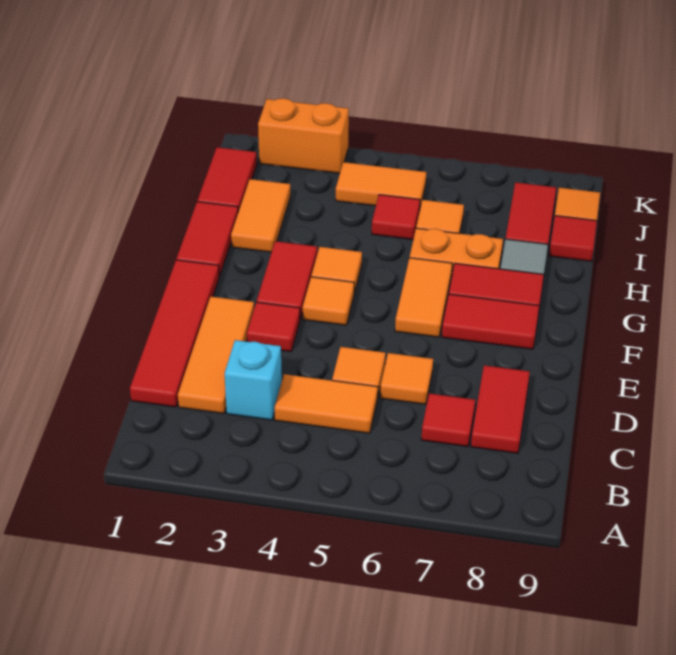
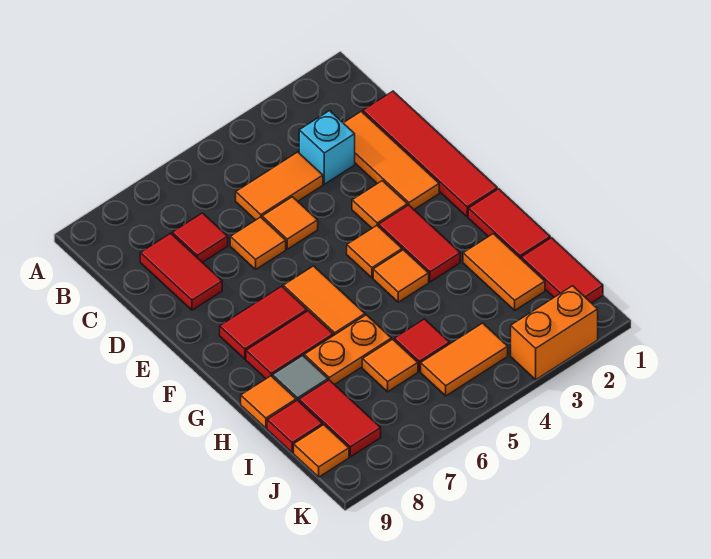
red tile E3 level 1 -> orange tile E3 level 1
none -> orange tile H9 level 1

